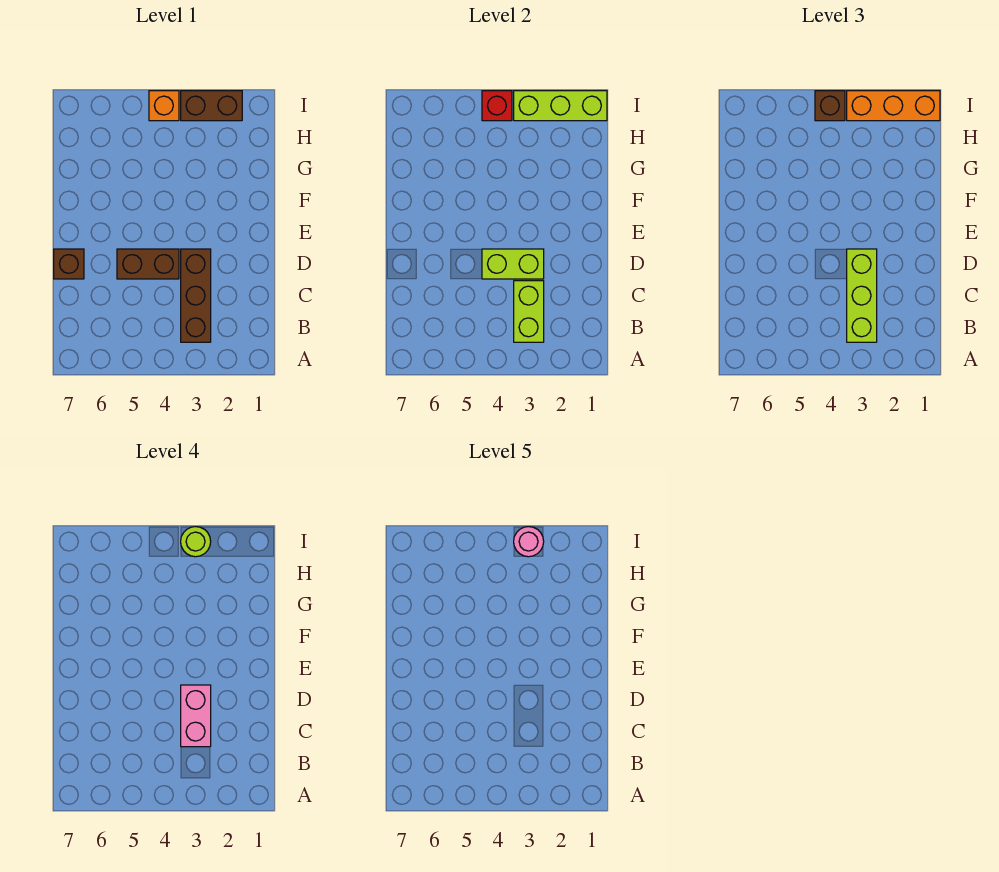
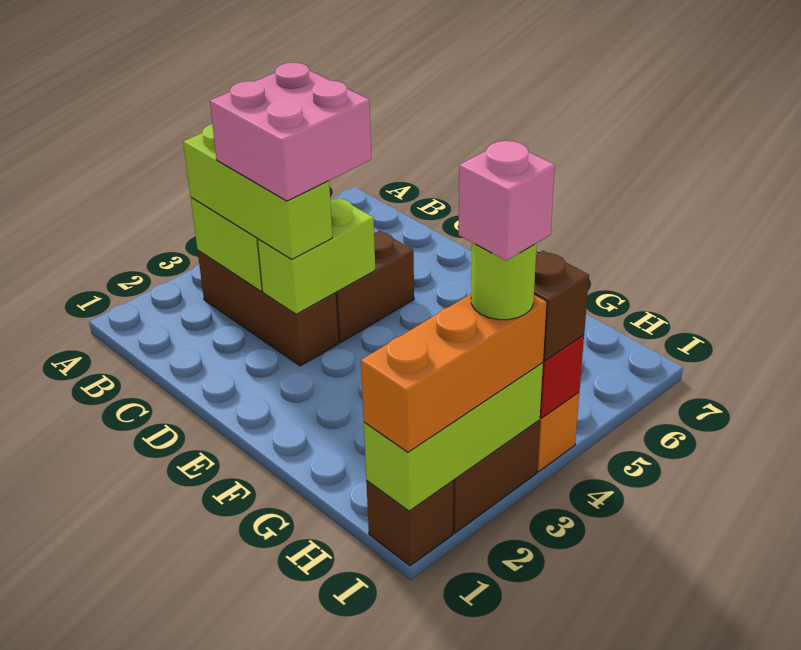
pink brick C3:D3 level 4 -> pink brick C3:D4 level 4
brown brick D7 level 1 -> brown brick I1 level 1
pink round brick I3 level 5 -> pink brick I3 level 5

